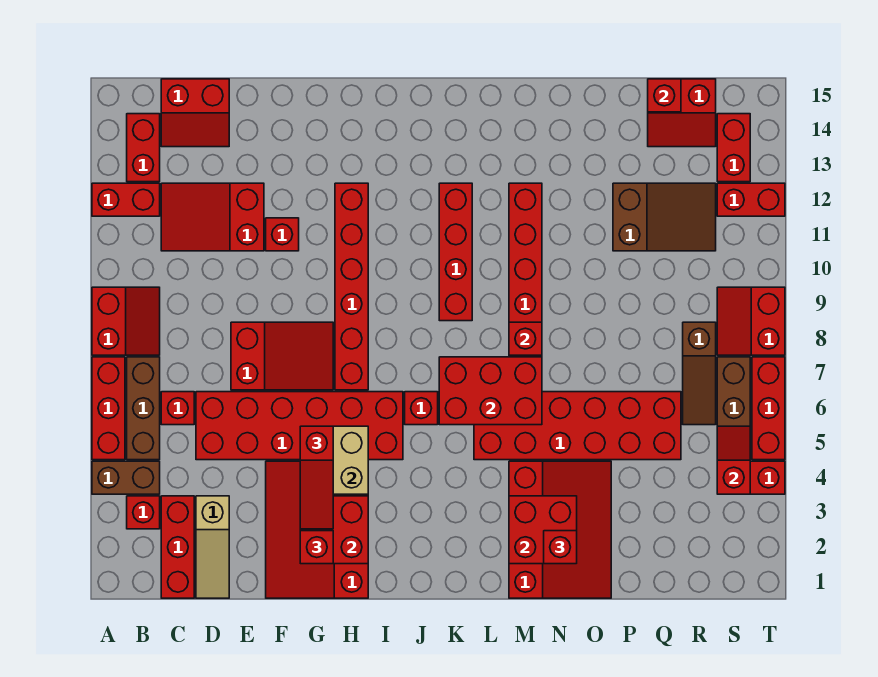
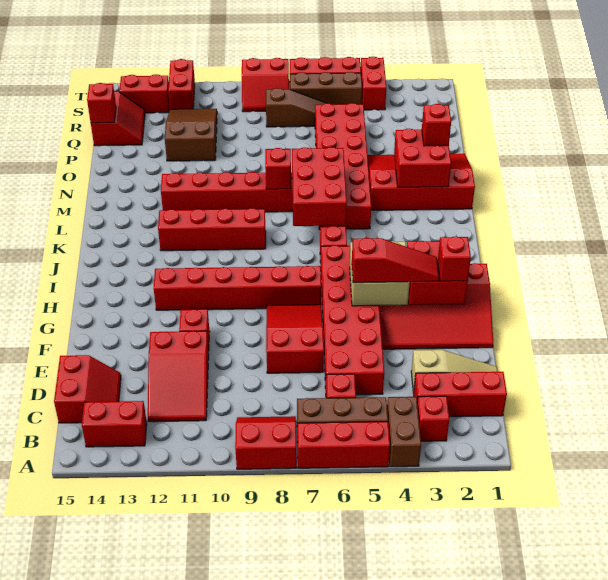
red brick A12:B12 level 1 -> none
red slope S4:S5 level 2 top 4 -> none

